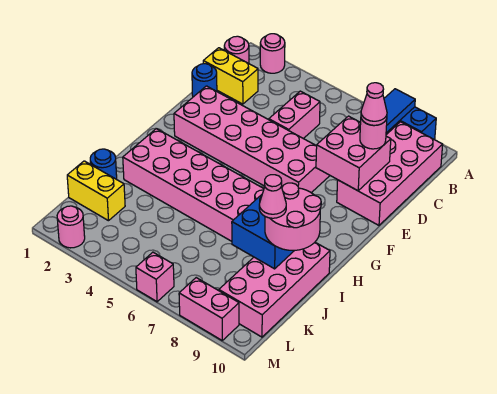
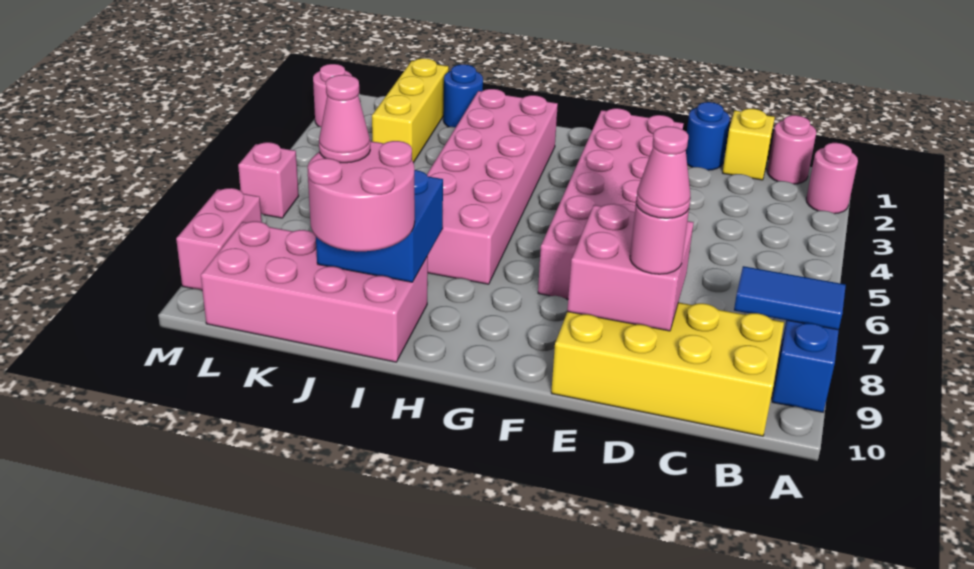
pink brick B9:E10 level 1 -> yellow brick B9:E10 level 1
yellow brick C1:C2 level 1 -> yellow brick C1 level 1
pink brick C5:D5 level 1 -> none
yellow brick K1:K2 level 1 -> yellow brick K1:K3 level 1

